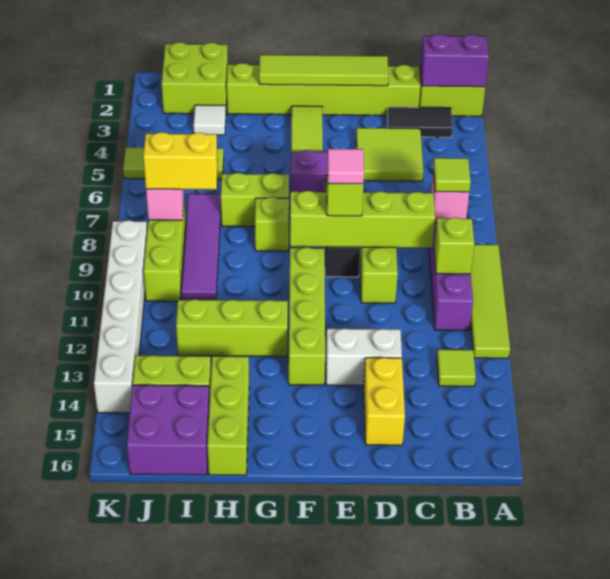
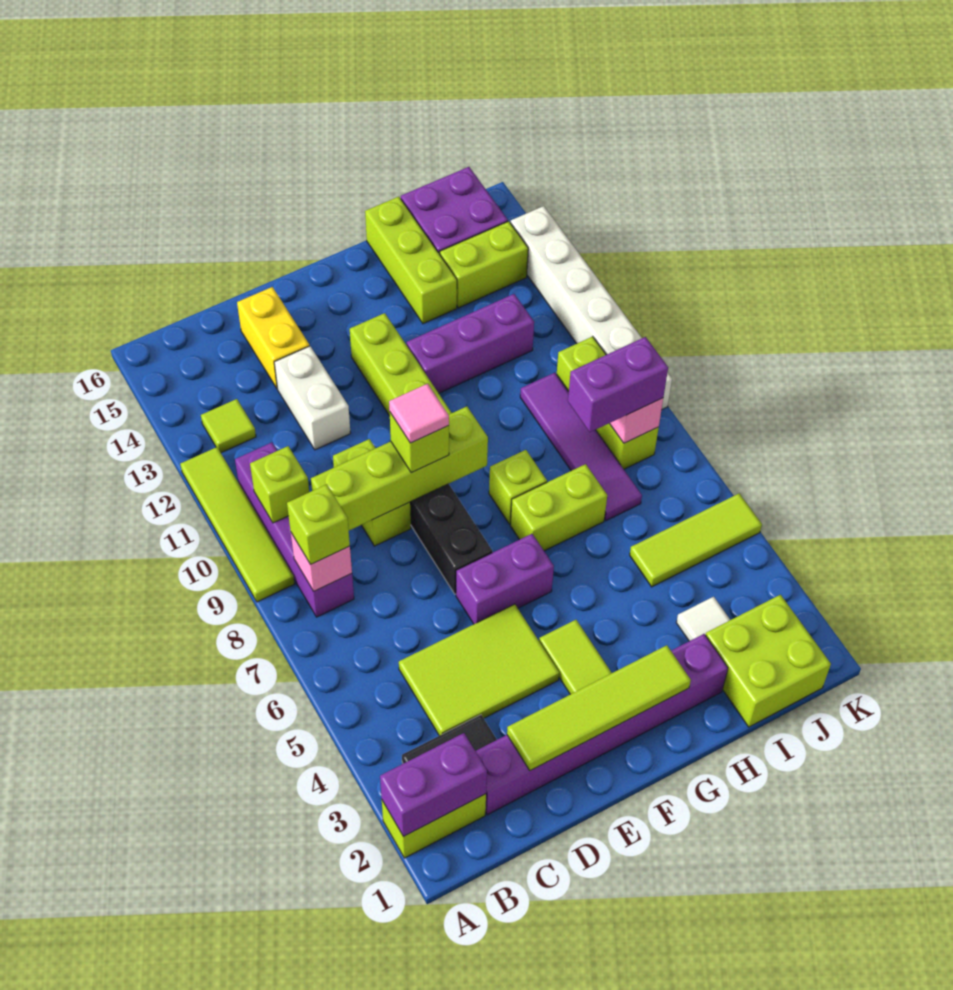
lime tile B8 level 3 -> lime brick B8 level 3
lime brick C2:H2 level 1 -> purple brick C2:H2 level 1
lime tile C4:D5 level 1 -> lime tile C4:E5 level 1
white brick D13:E13 level 1 -> white brick D12:D13 level 1
lime brick G12:I12 level 1 -> purple brick G12:I12 level 1
yellow brick I8:J8 level 3 -> purple brick I8:J8 level 3

